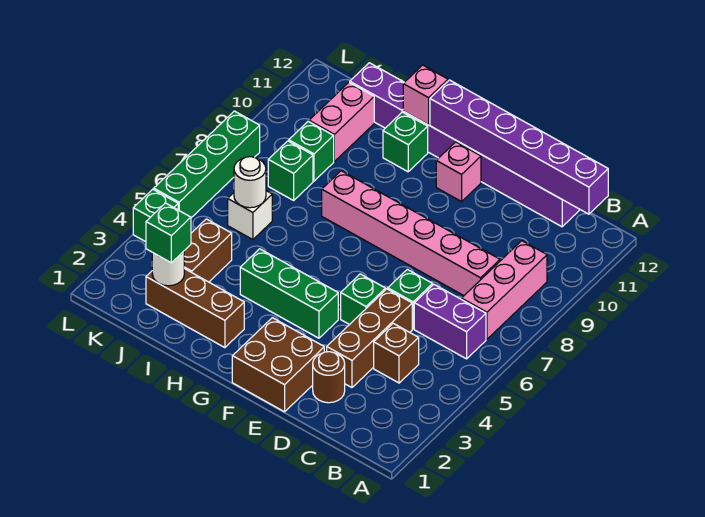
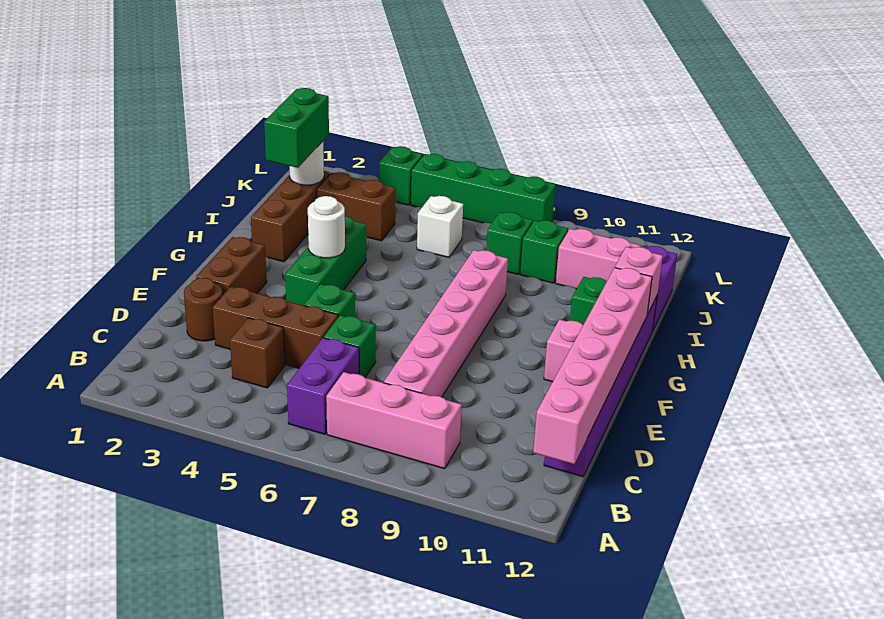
purple brick B12:G12 level 2 -> pink brick B12:G12 level 2
brown brick E1:F2 level 1 -> brown brick E2:F2 level 1
green brick J2 level 3 -> green brick I2:J2 level 3
white round brick J6 level 2 -> white round brick G4 level 2

